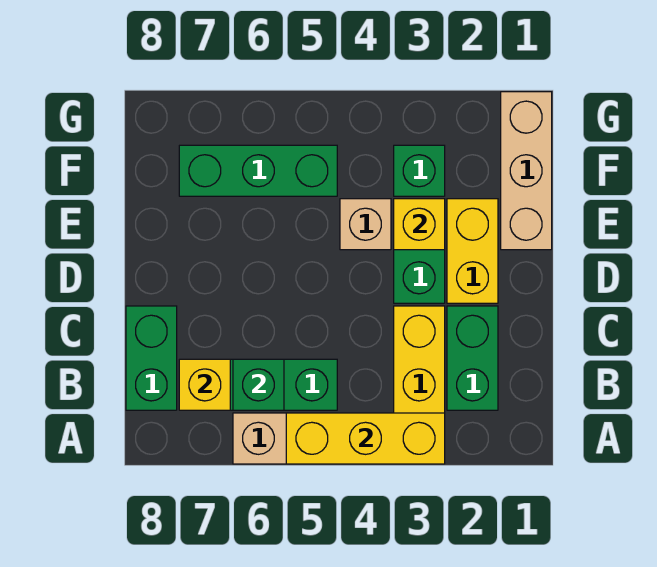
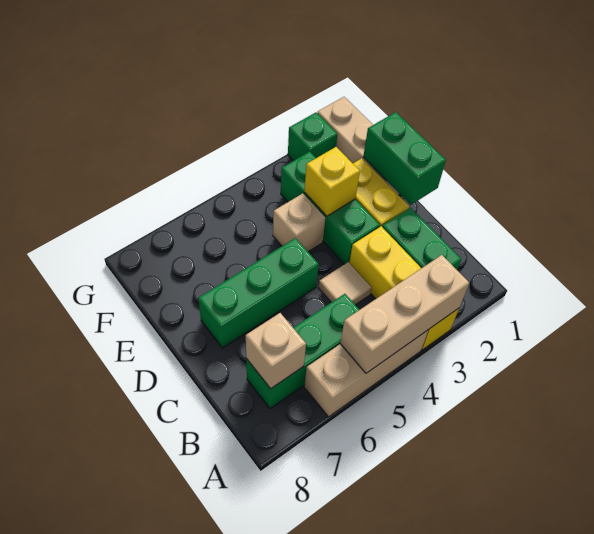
yellow brick A3:A5 level 2 -> tan brick A3:A5 level 2
green brick B6 level 2 -> green brick G2 level 1
yellow brick B7 level 2 -> tan brick B7 level 2
green brick B8:C8 level 1 -> green brick D1:E1 level 2
none -> tan tile C4 level 1
green brick F5:F7 level 1 -> green brick D5:D7 level 1

